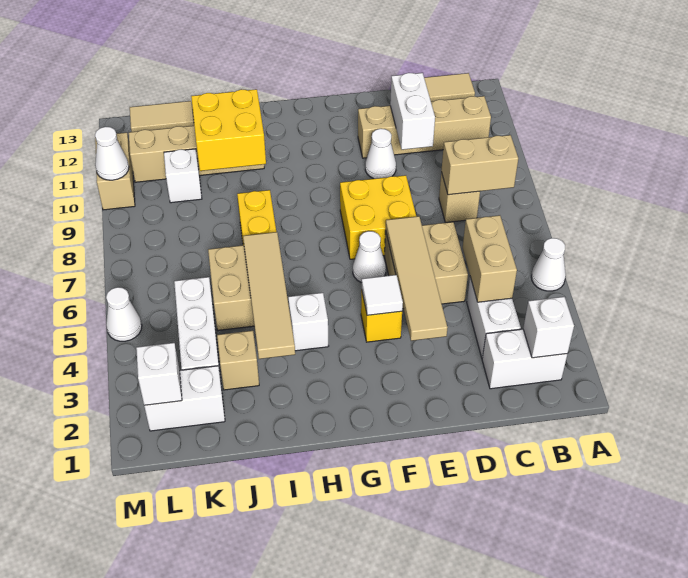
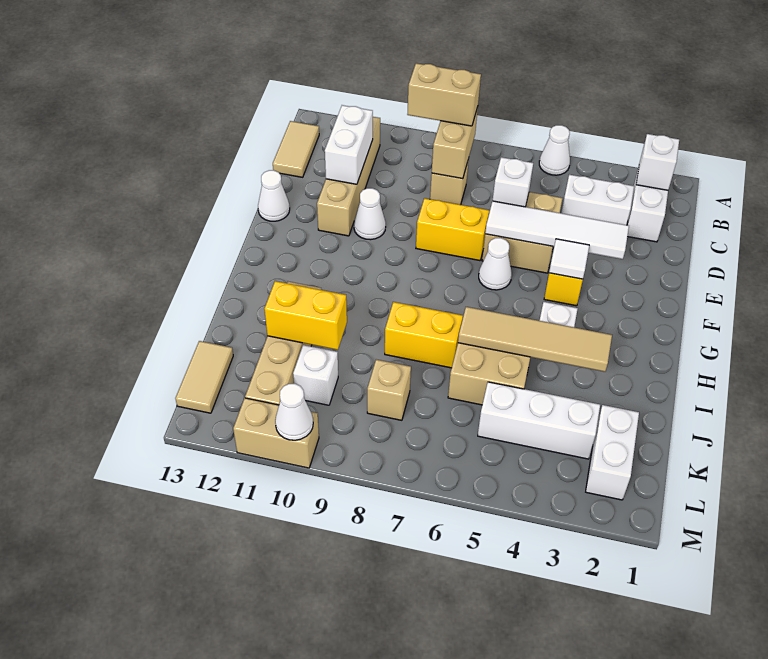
tan brick C4:C5 level 2 -> tan brick B8:B9 level 3
white brick D10:D11 level 2 -> white brick C11:D11 level 2
tan tile E3:E6 level 2 -> white tile E3:E6 level 2
yellow brick E7:F8 level 1 -> yellow brick E7:E8 level 1
yellow brick I10:J11 level 2 -> yellow brick J10:J11 level 2
tan brick J3 level 1 -> tan brick K8 level 1
white brick L2 level 2 -> white brick D6 level 2
white cone M5 level 1 -> white cone E13 level 1

